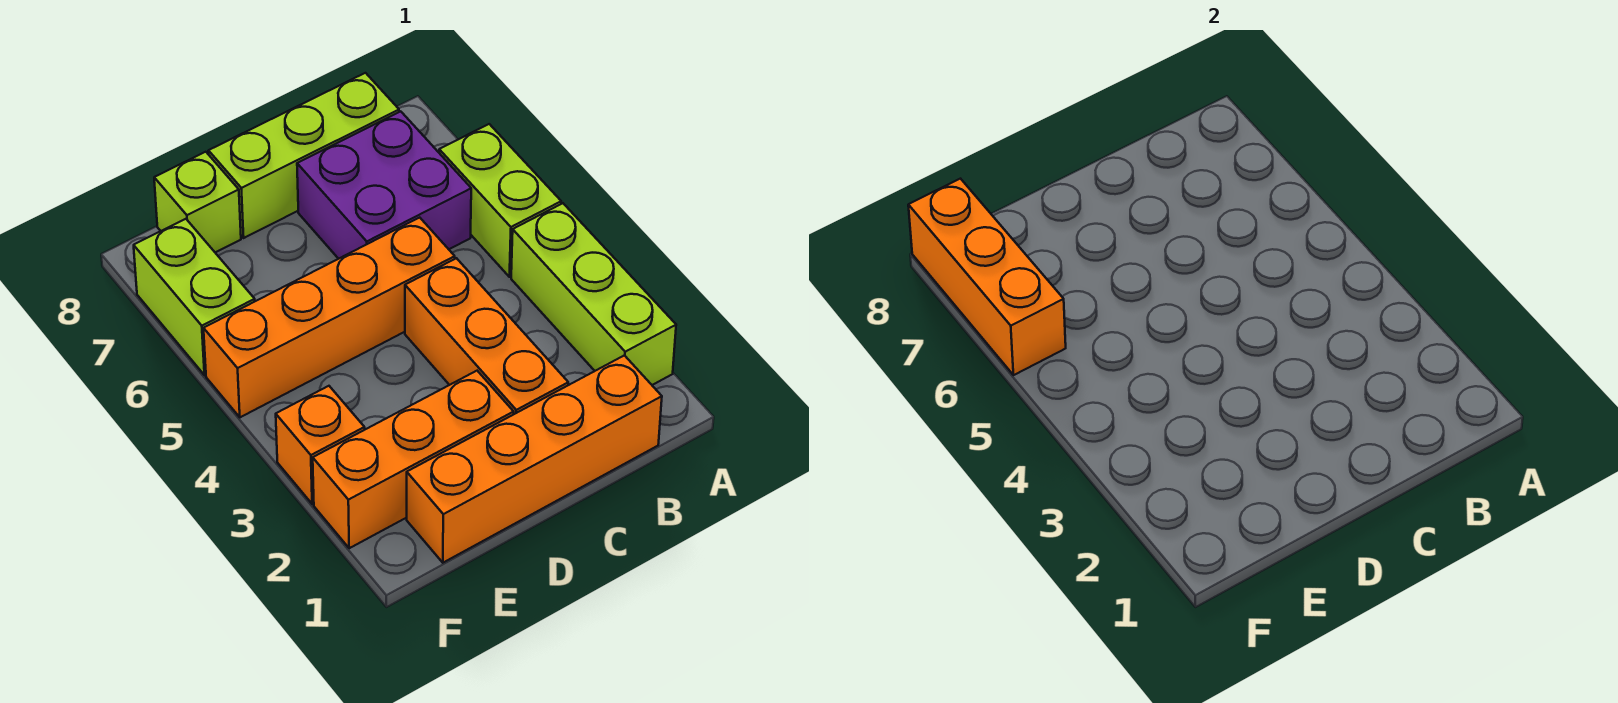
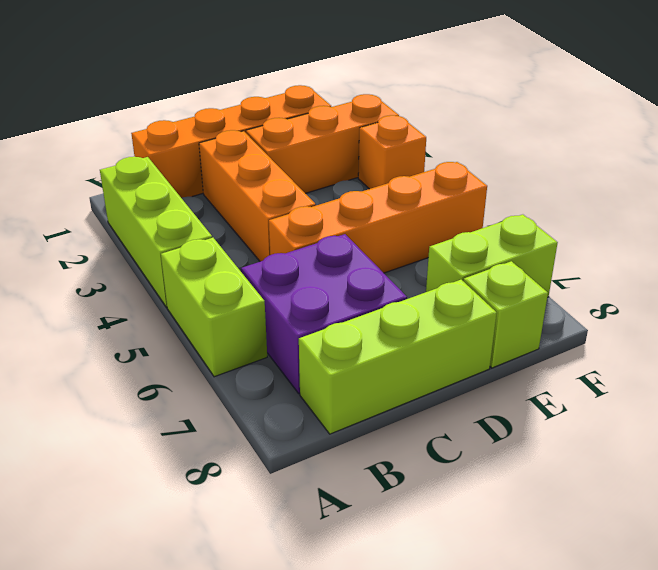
lime brick F6:F7 level 1 -> lime brick E7:F7 level 1
orange brick F6:F8 level 2 -> none

